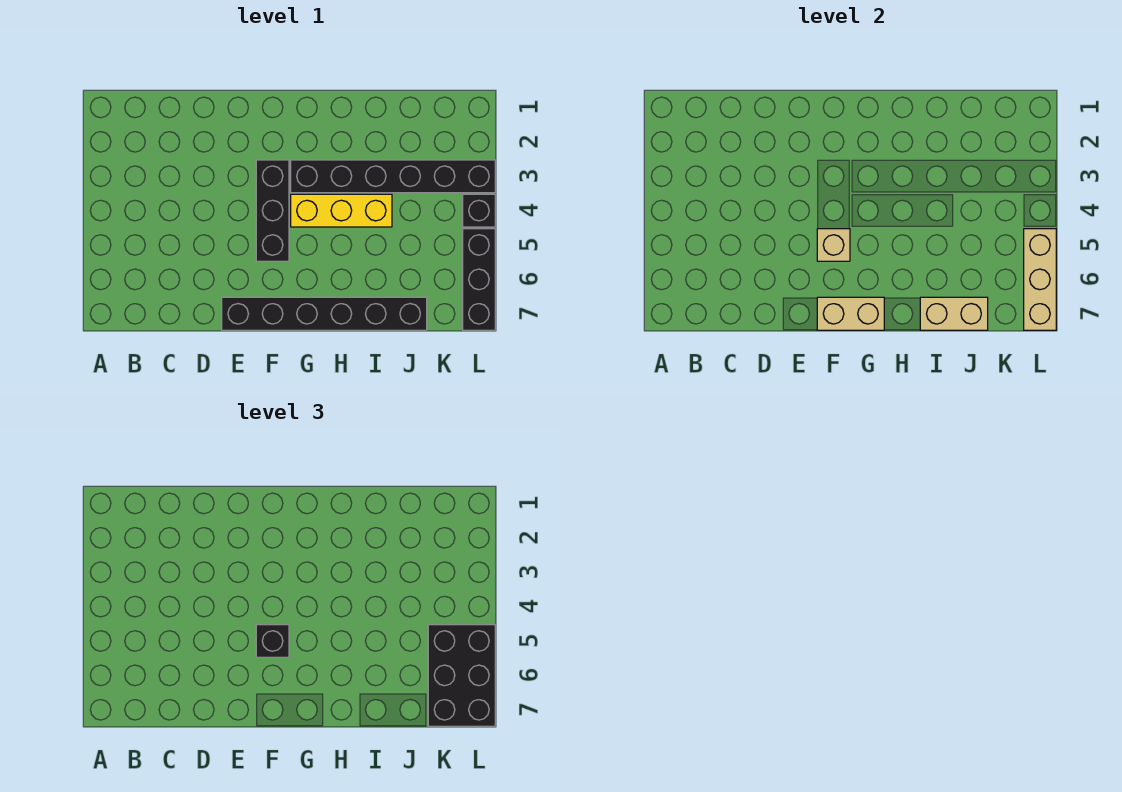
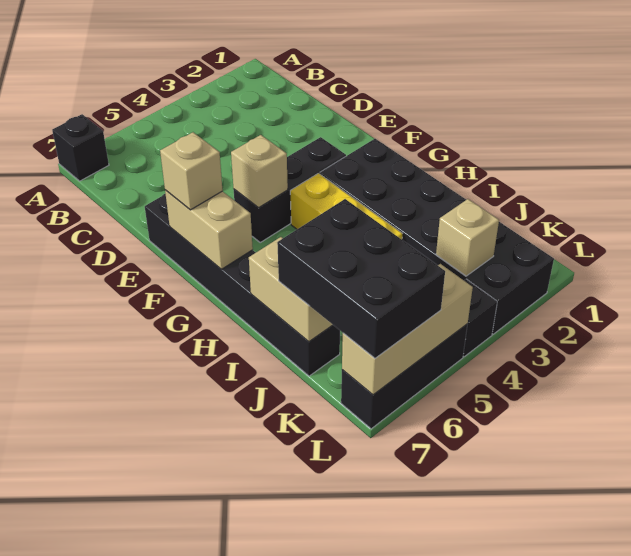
black brick F5 level 3 -> black brick A7 level 1
none -> tan brick F7 level 3
black brick G3:L3 level 1 -> black brick G2:L3 level 1
none -> tan brick K3 level 2
black brick K5:L7 level 3 -> black brick J6:L7 level 3

